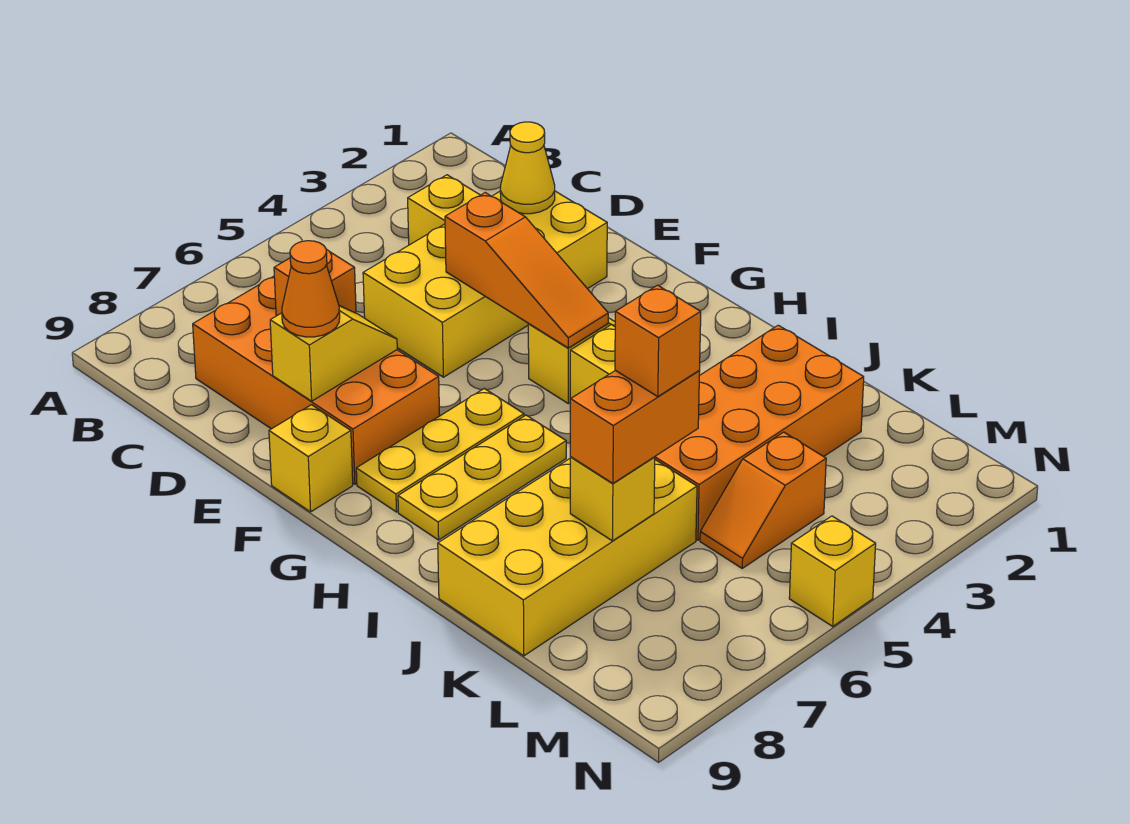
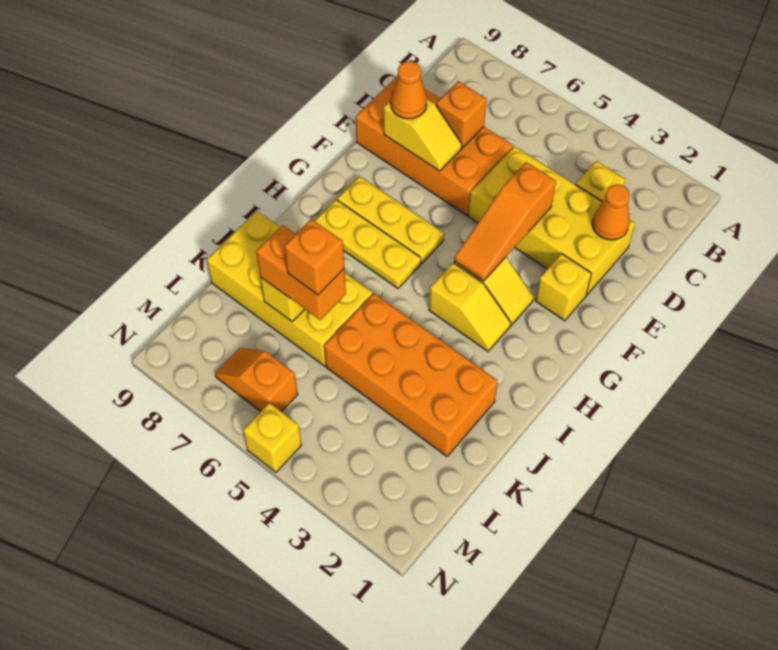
orange brick C7:F8 level 1 -> orange brick D6:E9 level 1
yellow cone D2 level 2 -> orange cone D2 level 2
yellow brick F9 level 1 -> yellow brick F2 level 1
orange slope L4:L5 level 1 top 4 -> orange slope M6:M7 level 1 top 6

